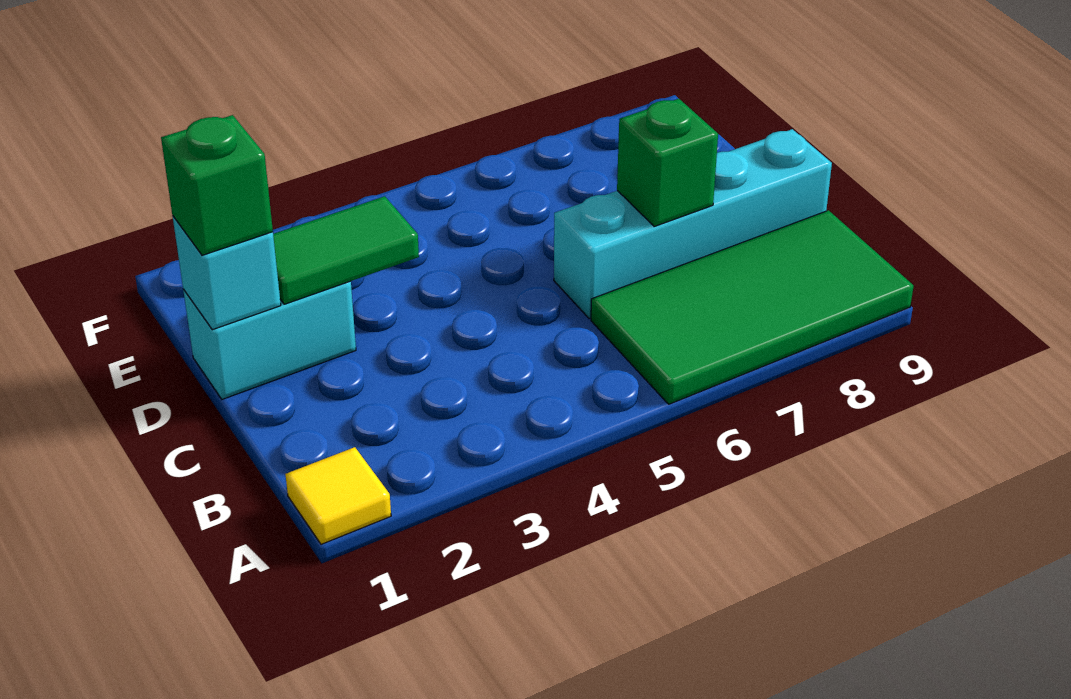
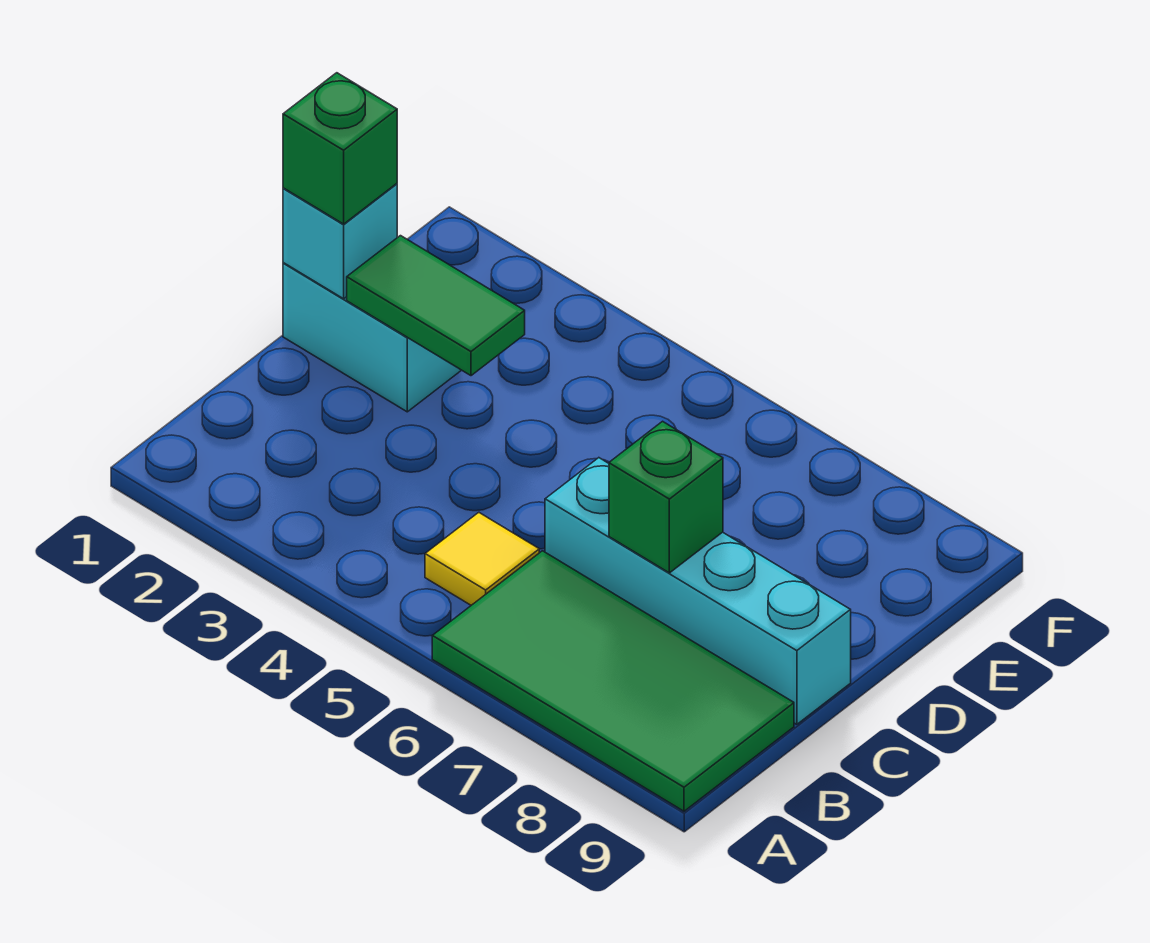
yellow tile A1 level 1 -> yellow tile B5 level 1

